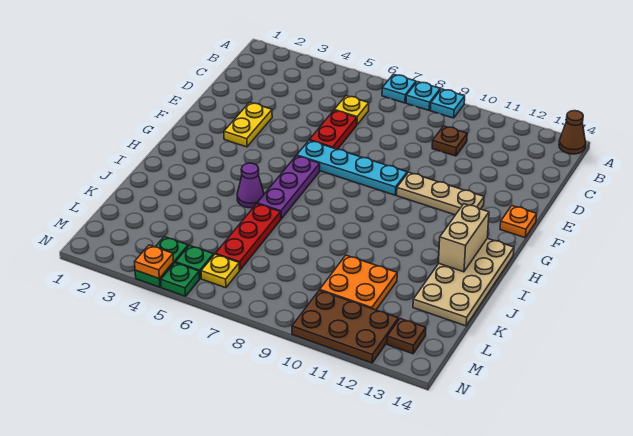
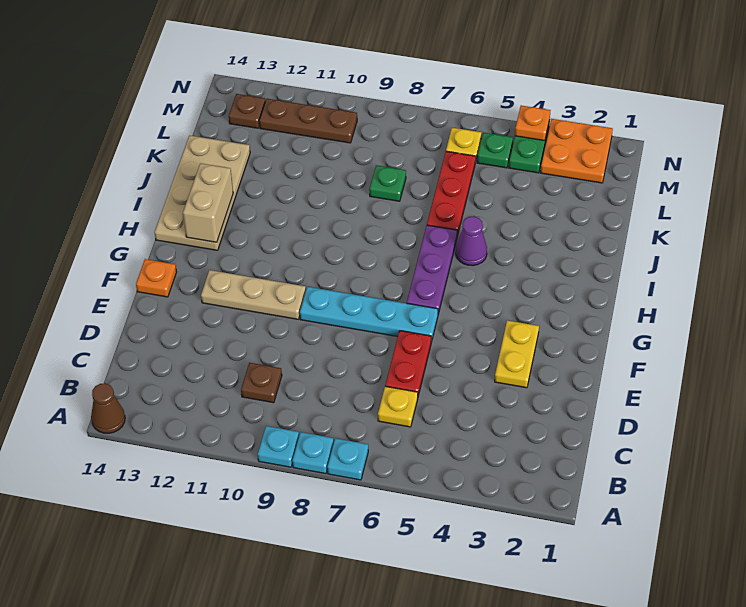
orange plate K10:L11 level 1 -> orange plate M2:N3 level 1
brown plate M10:N12 level 1 -> brown plate M10:M12 level 1
green plate N5 level 1 -> green plate K8 level 1

